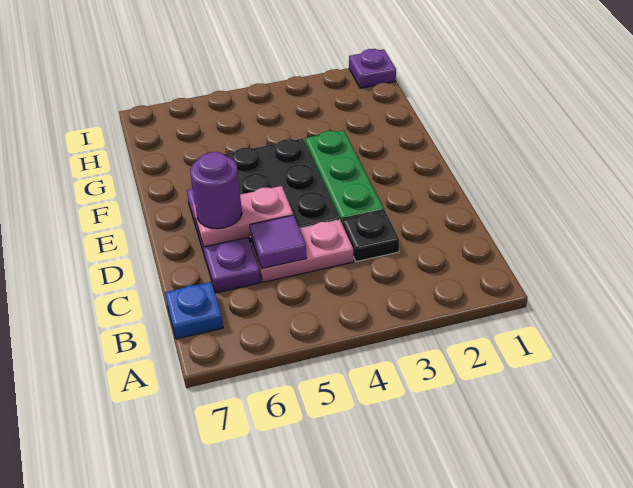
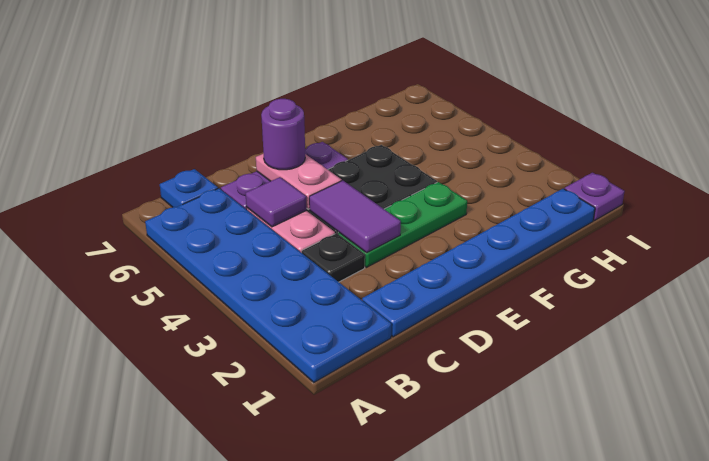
none -> blue plate A1:B6 level 1
none -> blue plate C1:H1 level 1
none -> purple tile D3:D4 level 2

